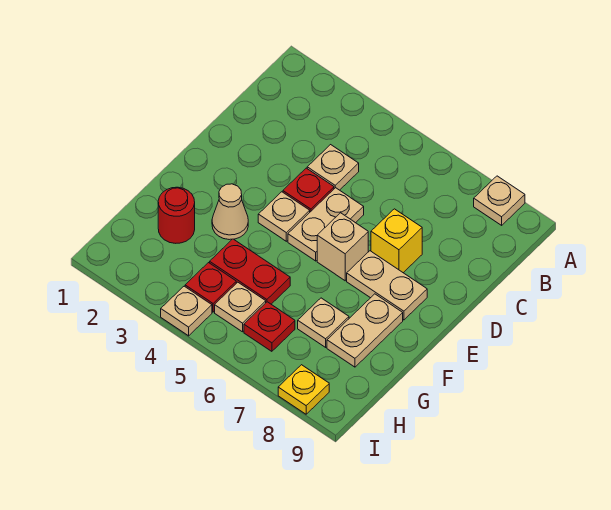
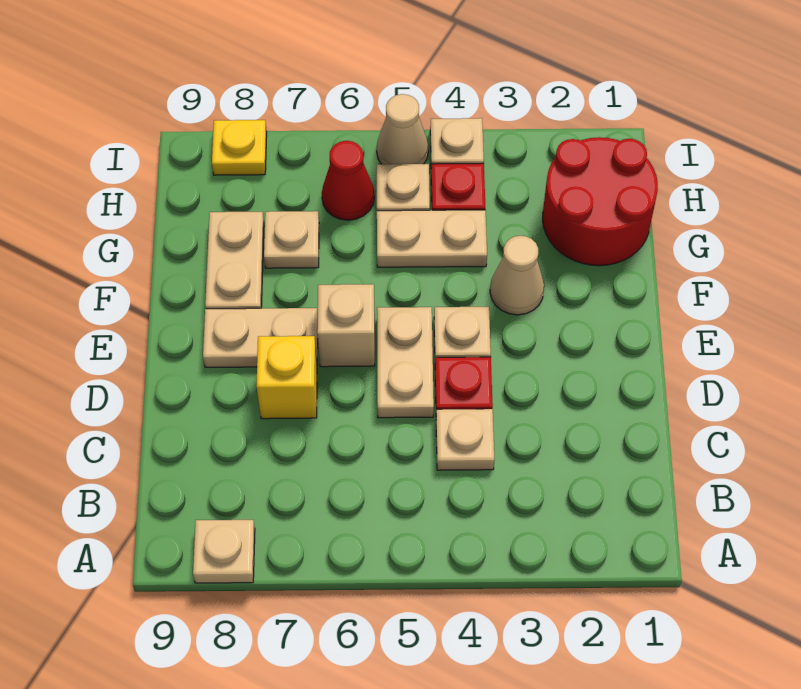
red round brick G2 level 1 -> red round brick G1:H2 level 1
red plate G4:G5 level 1 -> tan plate G4:G5 level 1
red plate H6 level 1 -> red cone H6 level 1
none -> tan cone I5 level 1

